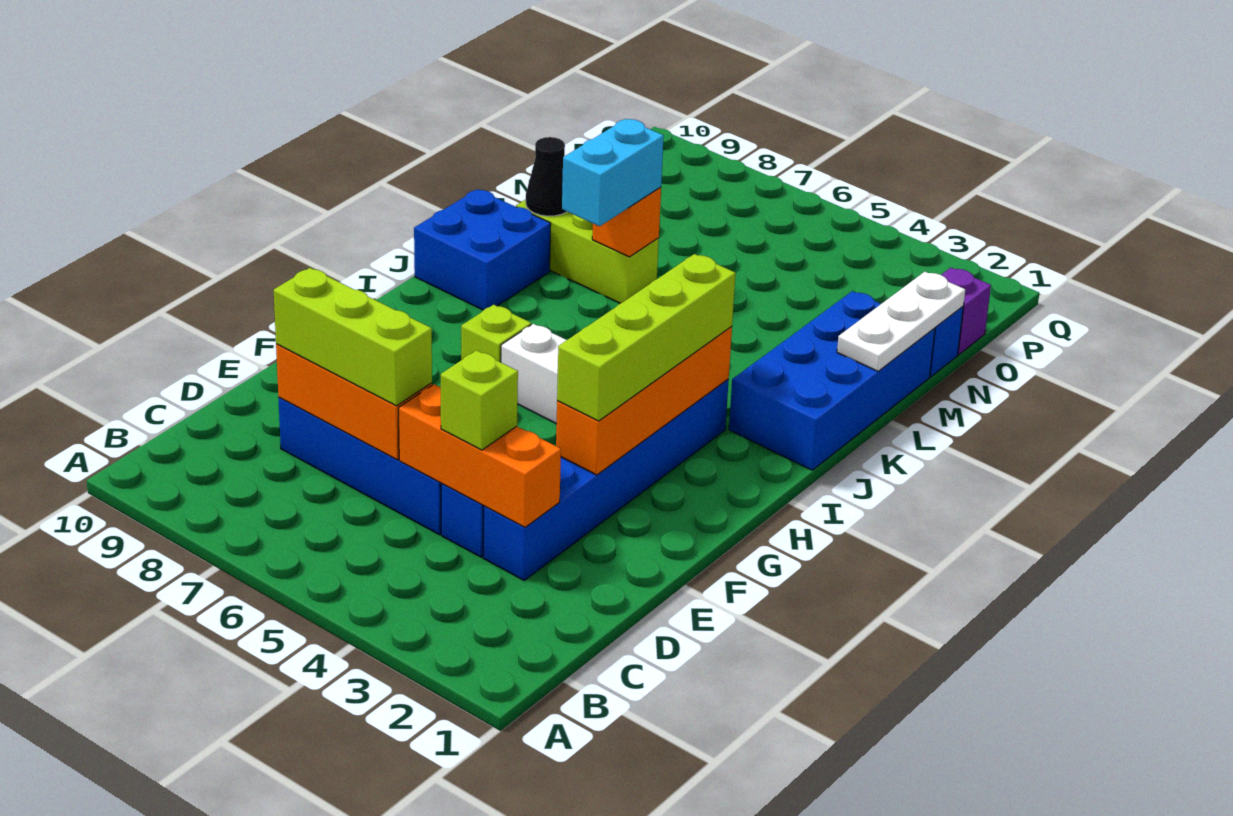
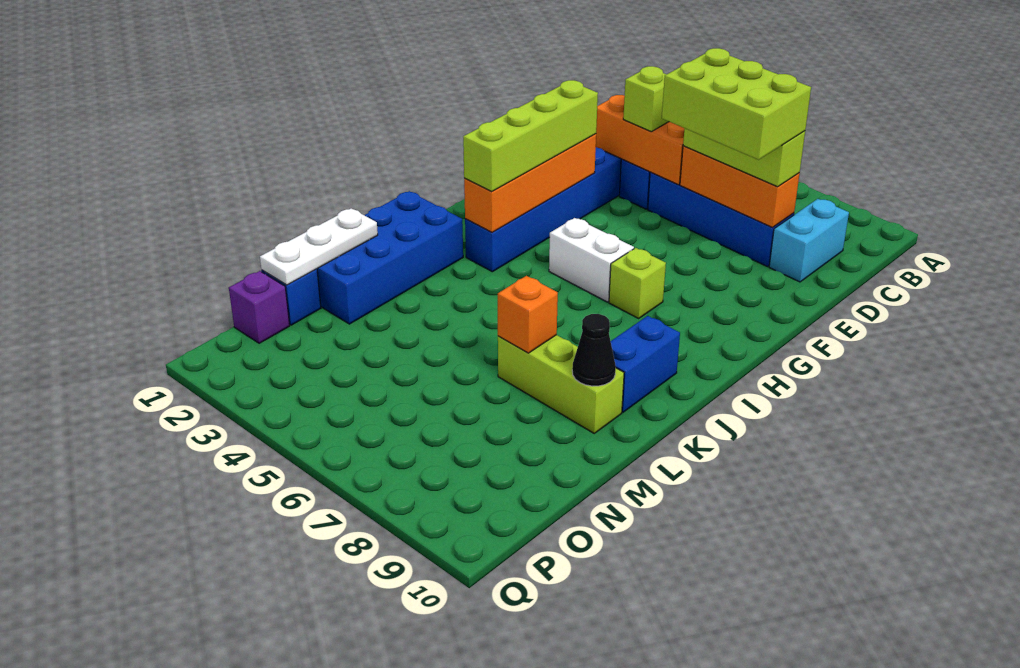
none -> lime brick D6:E8 level 4
blue brick J9:K10 level 1 -> blue brick J9:K9 level 1
cyan brick K7:L7 level 3 -> cyan brick C9:D9 level 1

